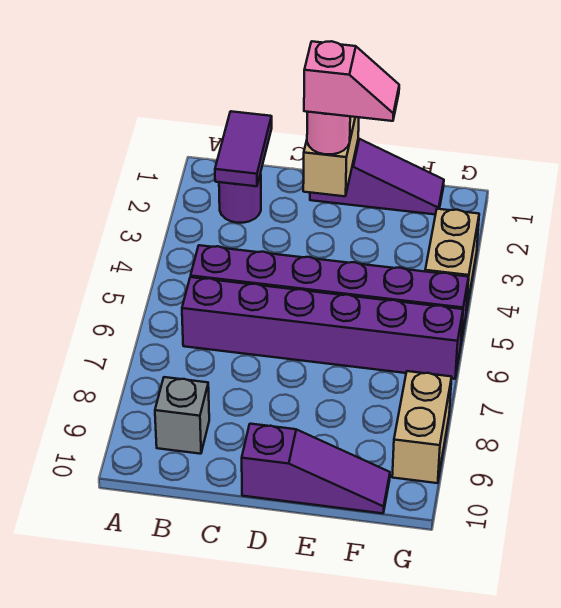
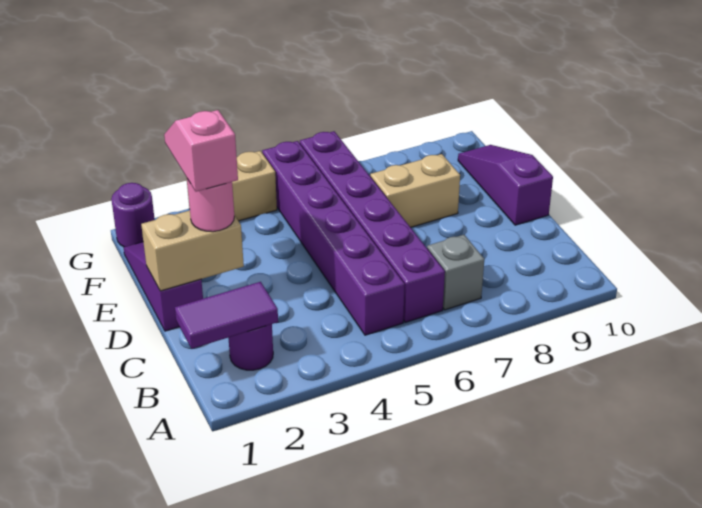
grey brick B9 level 1 -> grey brick B7 level 1
none -> purple round brick G1 level 1
tan brick G8:G9 level 1 -> tan brick E7:E8 level 1

